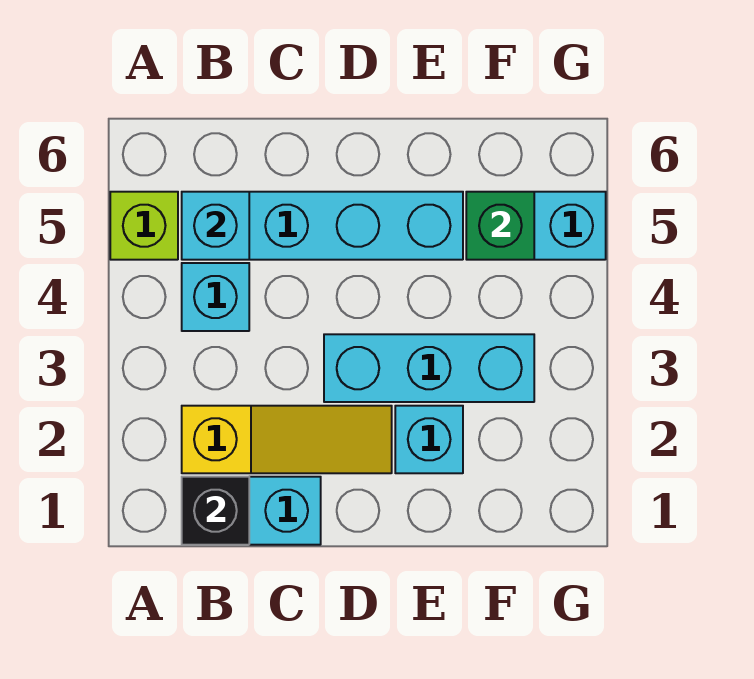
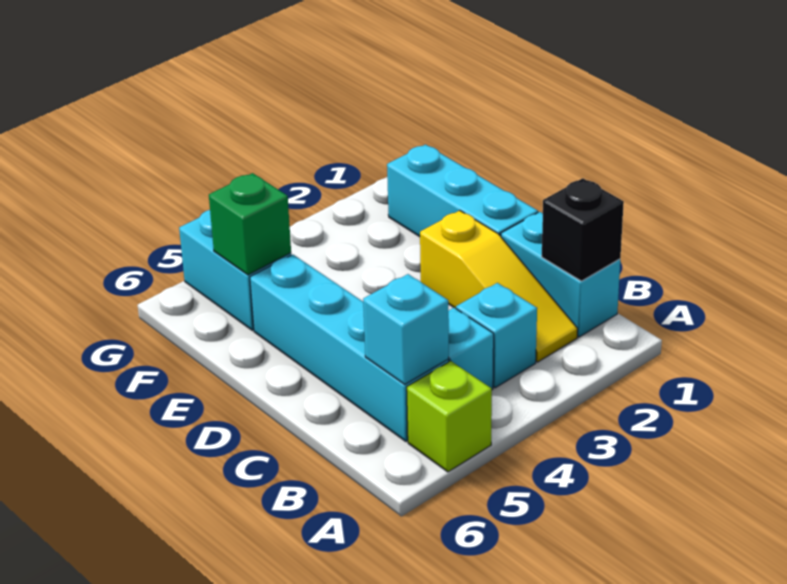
yellow slope B2:D2 level 1 top B -> yellow slope B2:D2 level 1 top D
cyan brick D3:F3 level 1 -> cyan brick D1:F1 level 1
cyan brick E2 level 1 -> cyan brick B3 level 1

